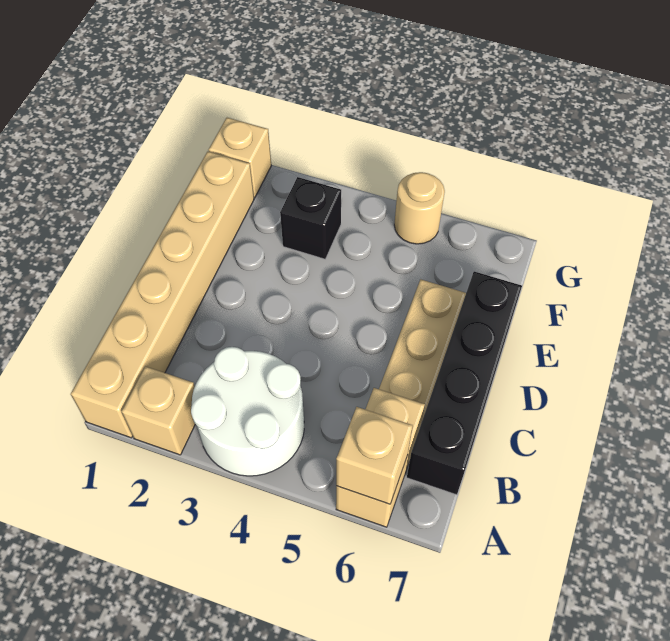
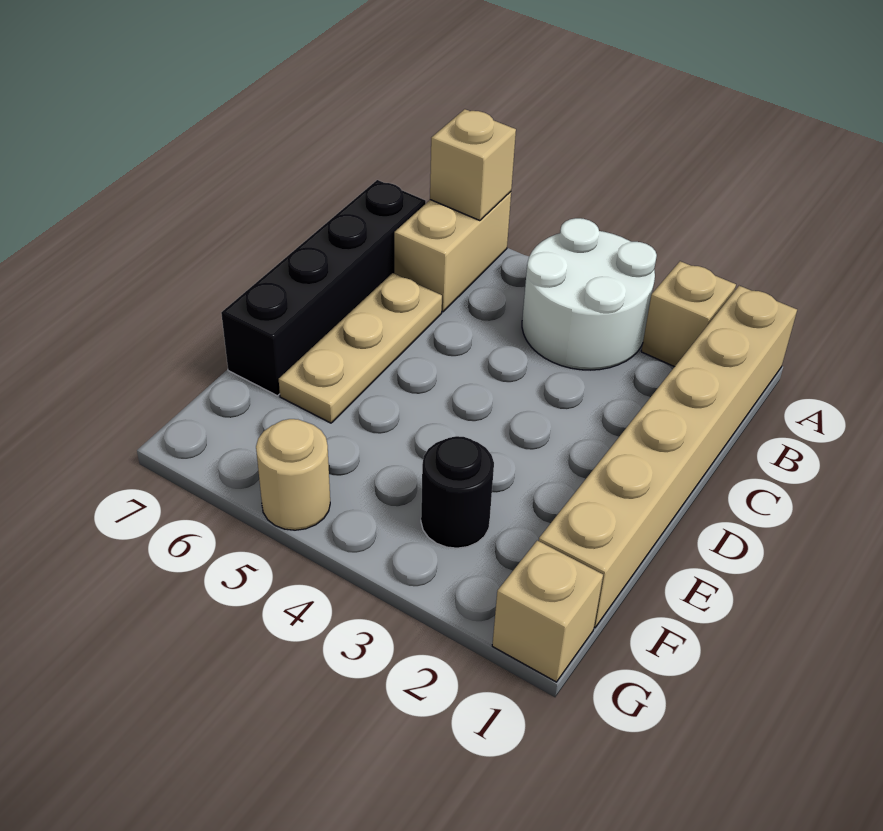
black brick F3 level 1 -> black round brick F3 level 1

